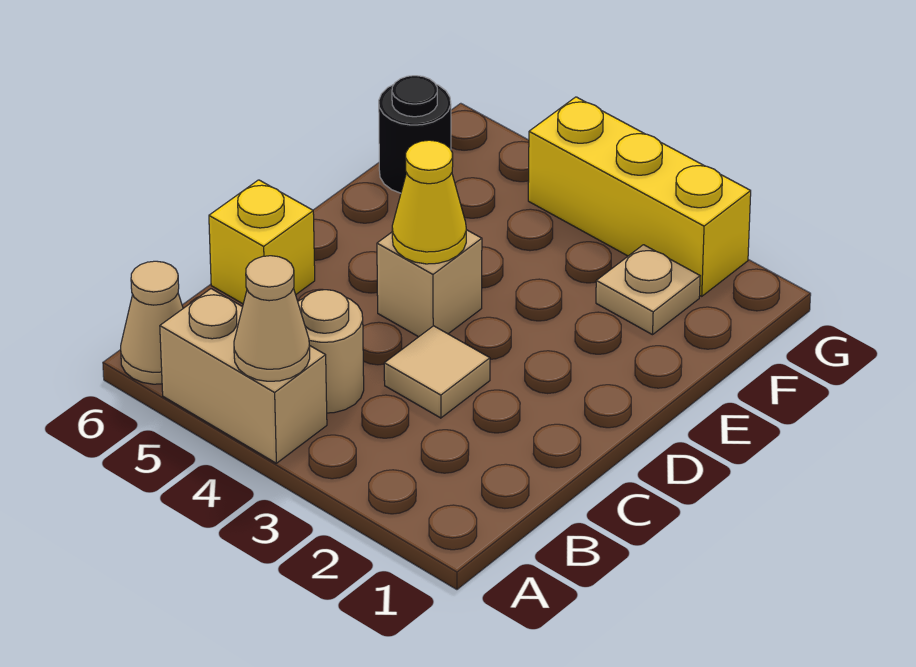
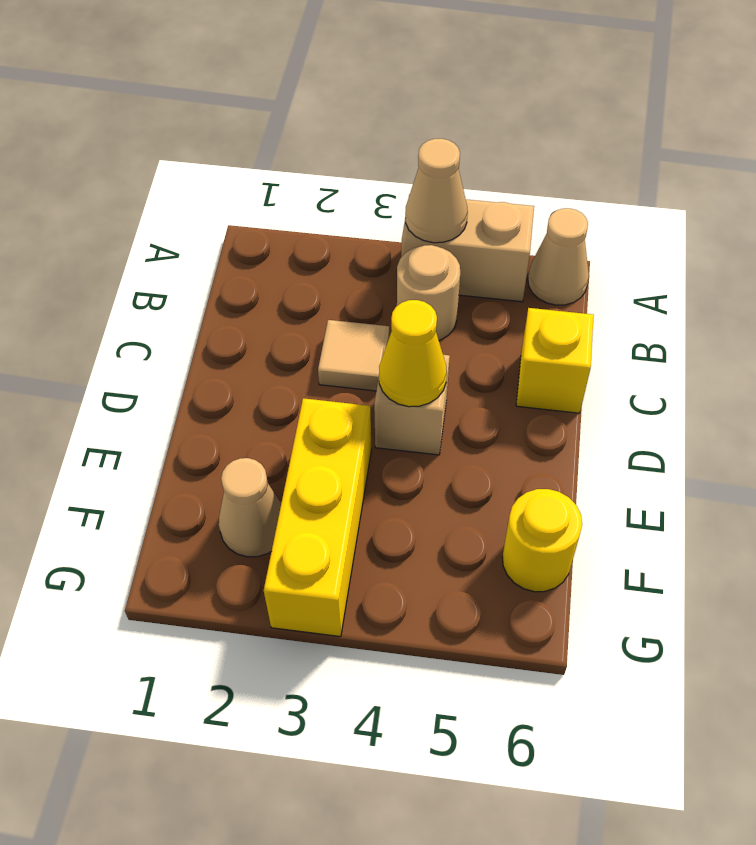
tan plate F2 level 1 -> tan cone F2 level 1
black round brick F6 level 1 -> yellow round brick F6 level 1
yellow brick G2:G4 level 1 -> yellow brick E3:G3 level 1

